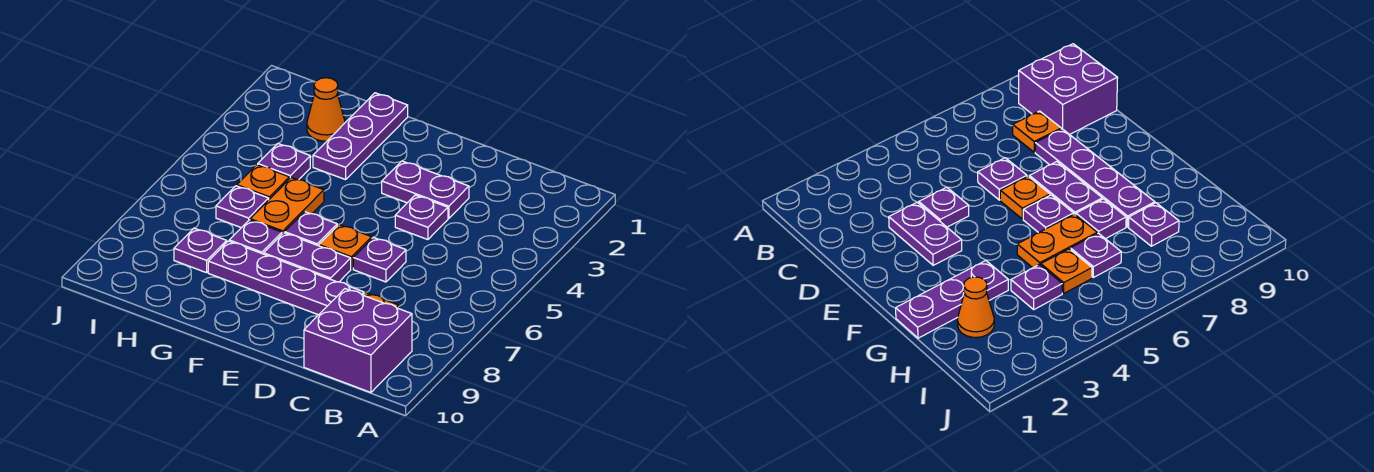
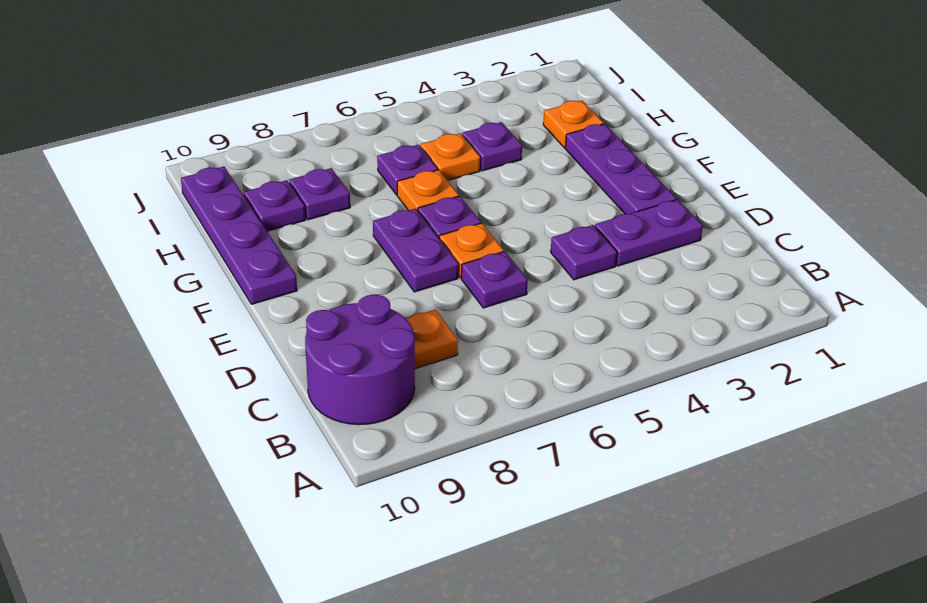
purple brick B9:C10 level 1 -> purple round brick B9:C10 level 1
purple plate D3:E3 level 1 -> purple plate D2:D3 level 1
purple plate D8:G8 level 1 -> purple plate F10:I10 level 1
purple plate G1:G3 level 1 -> purple plate E2:G2 level 1
orange plate G5:G6 level 1 -> orange plate G6 level 1
purple plate G7 level 1 -> purple plate H9 level 1
orange cone H2 level 1 -> orange plate H2 level 1

